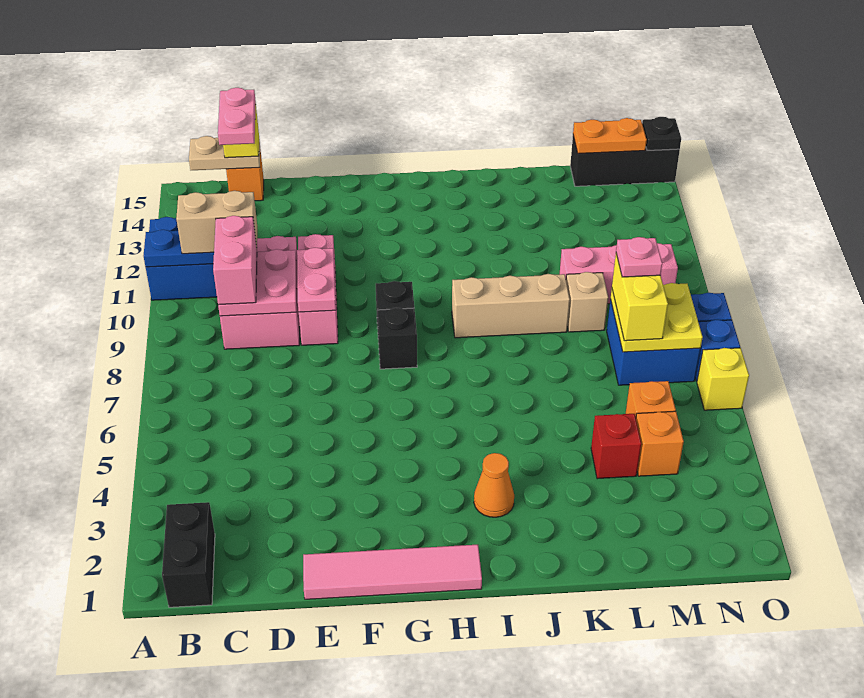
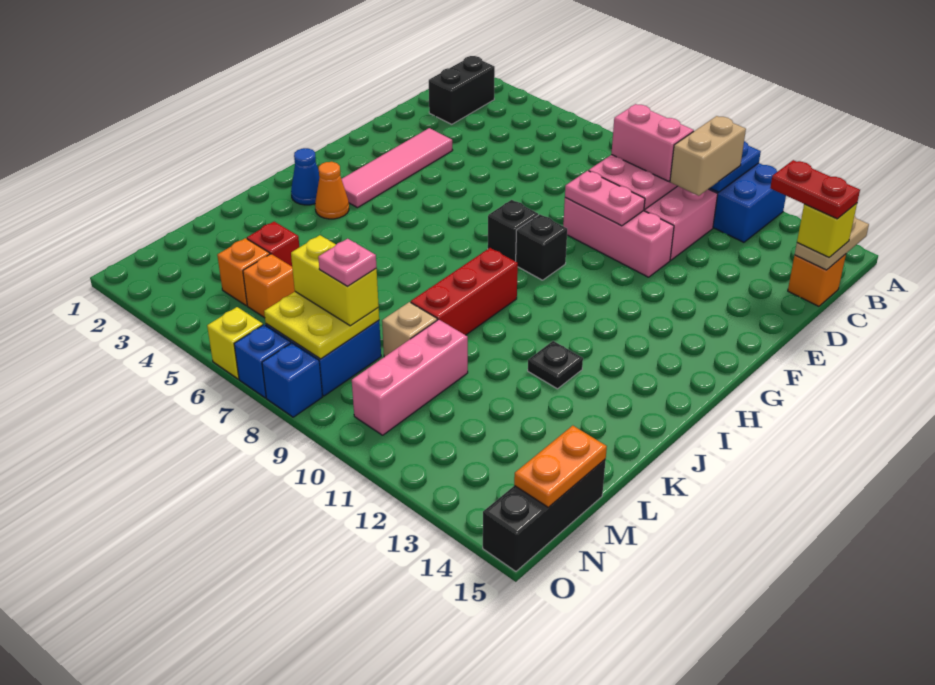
black brick B1:B2 level 1 -> black brick B2:C2 level 1
pink plate C14:C15 level 4 -> red plate C14:C15 level 4
pink tile E1:H1 level 1 -> pink tile E3:H3 level 1
none -> blue cone I2 level 1
tan brick I9:K9 level 1 -> red brick I9:K9 level 1
black plate O15 level 2 -> black plate J12 level 1

